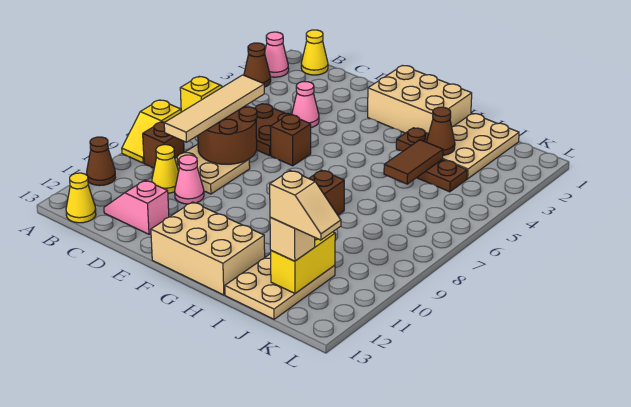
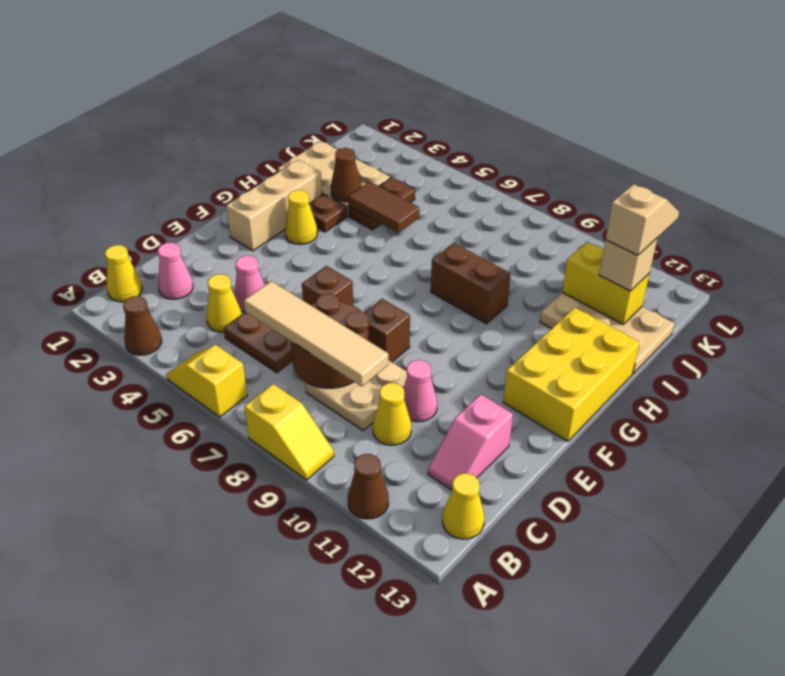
pink cone A2 level 1 -> pink cone C2 level 1
brown brick B9 level 1 -> brown brick E8 level 1
none -> yellow cone C4 level 1
tan brick F1:H2 level 1 -> tan brick F2:H2 level 1
tan brick F12:H13 level 1 -> yellow brick F12:H13 level 1
none -> yellow cone G3 level 1

